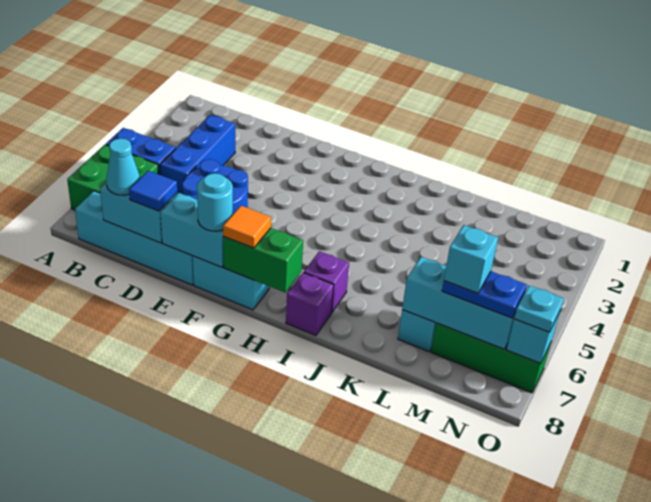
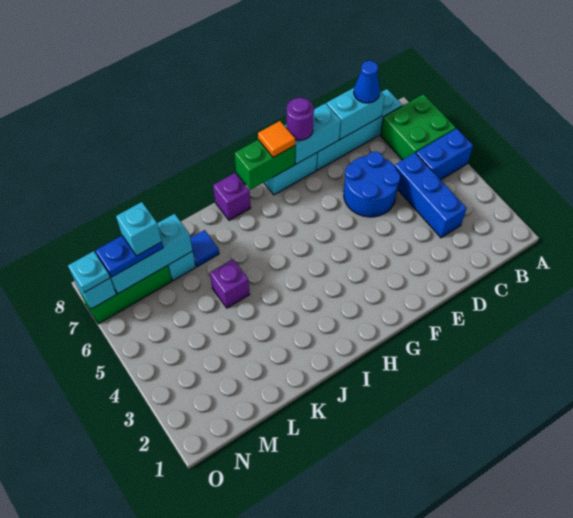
cyan cone C8 level 3 -> blue cone C8 level 3
blue tile D8 level 3 -> blue tile K7 level 1
cyan round brick F8 level 3 -> purple round brick F8 level 3
purple brick I7 level 1 -> purple brick K5 level 1

